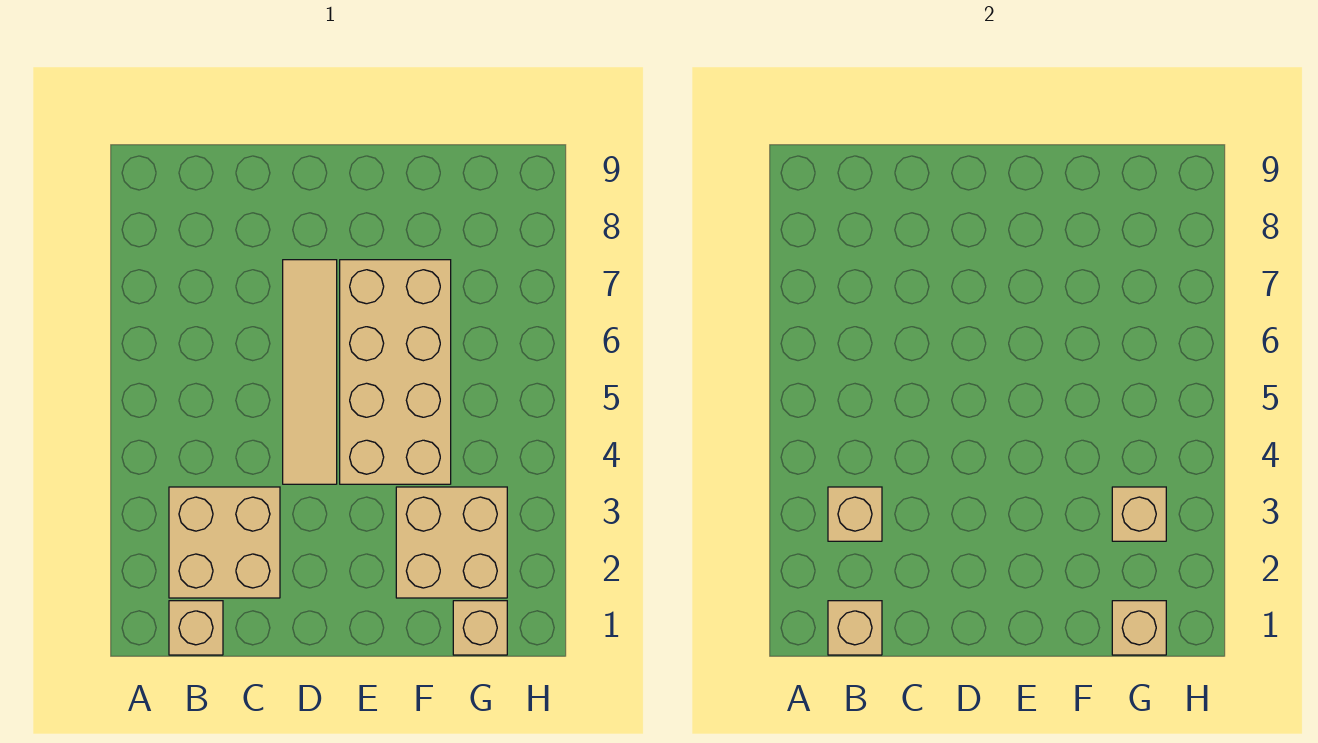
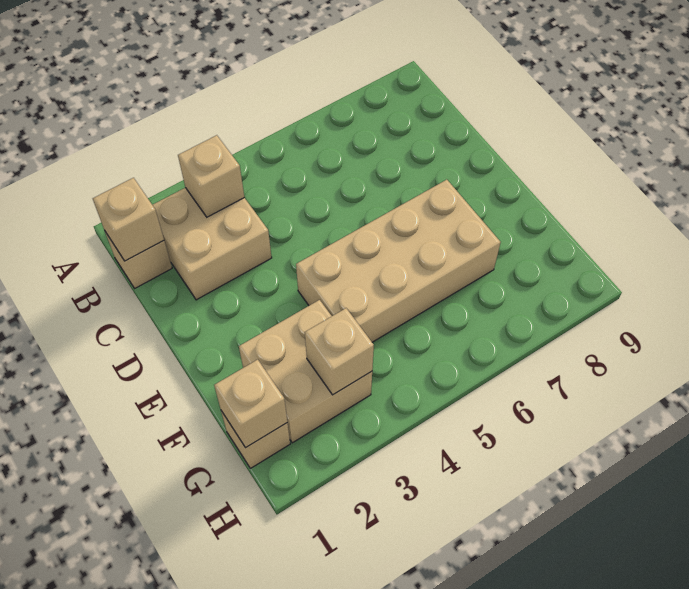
tan tile D4:D7 level 1 -> none

